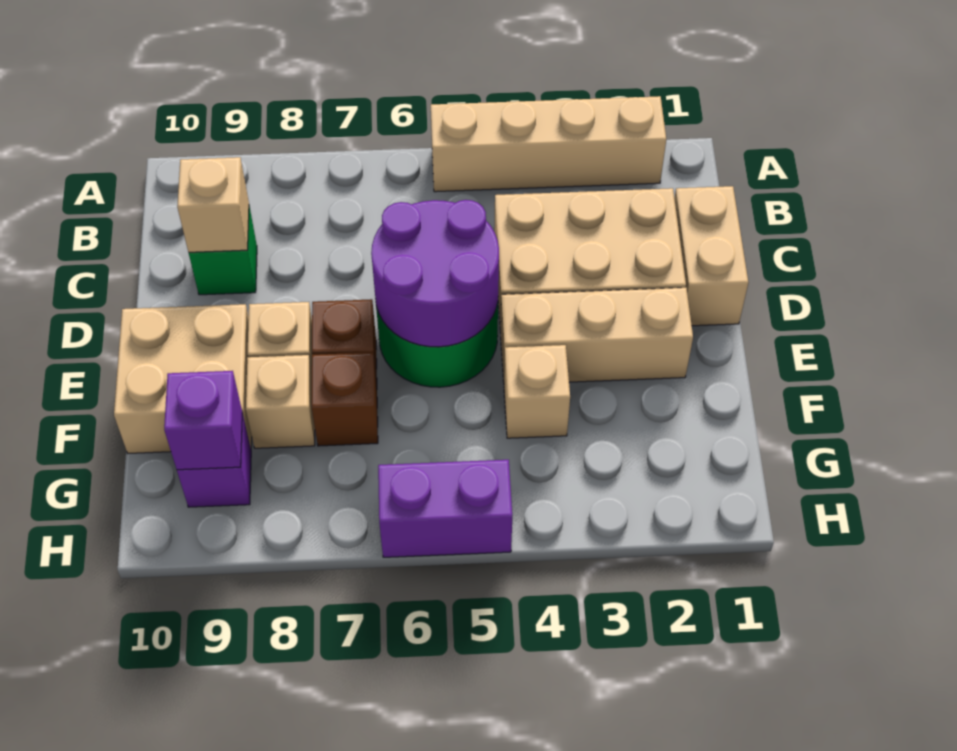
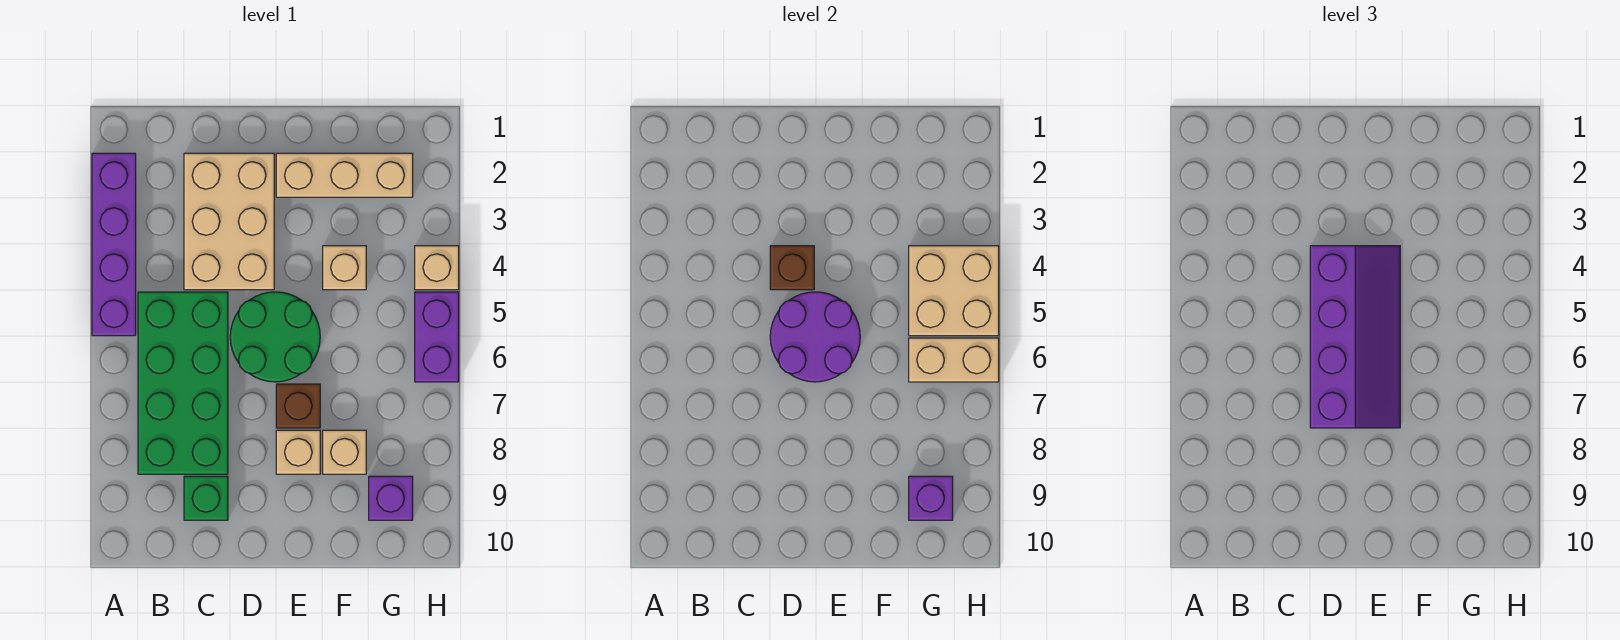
tan brick A2:A5 level 1 -> purple brick A2:A5 level 1
none -> green brick B5:C8 level 1
tan brick C1:D1 level 1 -> tan brick G6:H6 level 2
tan brick C9 level 2 -> tan brick H4 level 1
none -> purple slope D4:E7 level 3 top D
tan brick E2:E4 level 1 -> tan brick E2:G2 level 1
tan brick E9:F10 level 1 -> tan brick G4:H5 level 2
brown brick F7 level 1 -> brown brick D4 level 2

